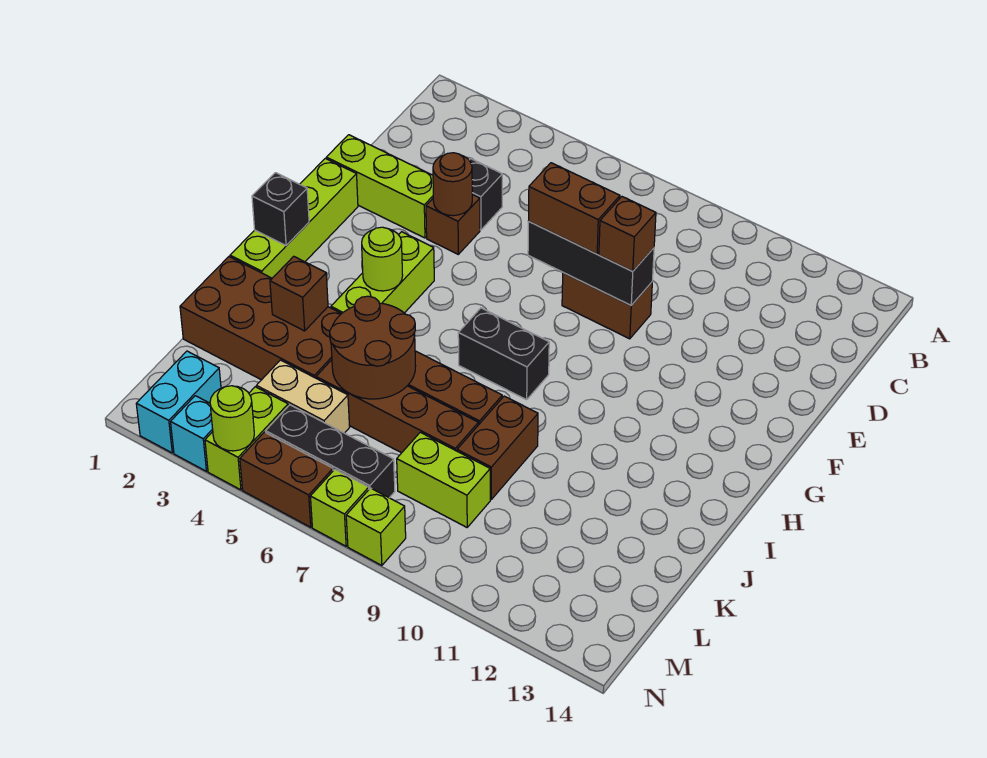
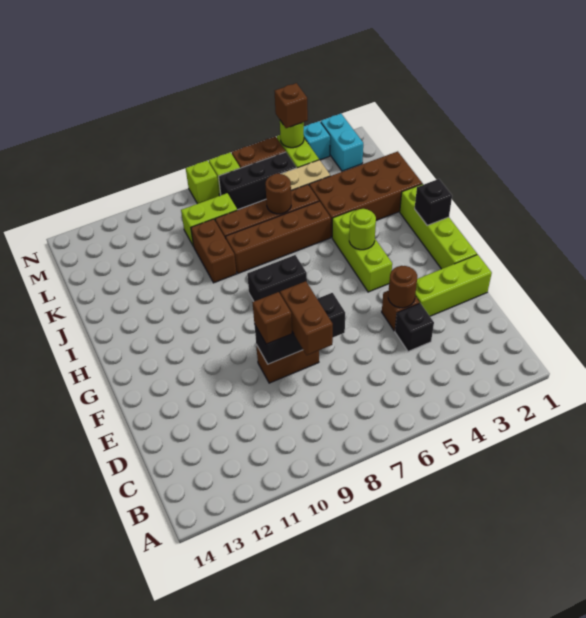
brown brick E7:E8 level 3 -> brown brick D8:E8 level 3
brown brick J3 level 2 -> brown brick N4 level 3
brown round brick J5:K6 level 2 -> brown round brick K6 level 2

